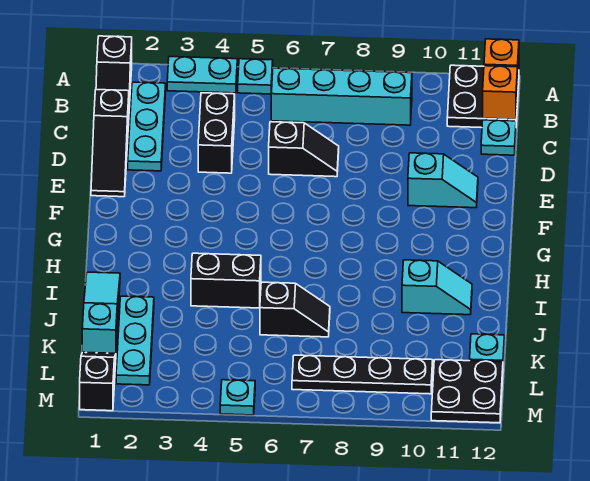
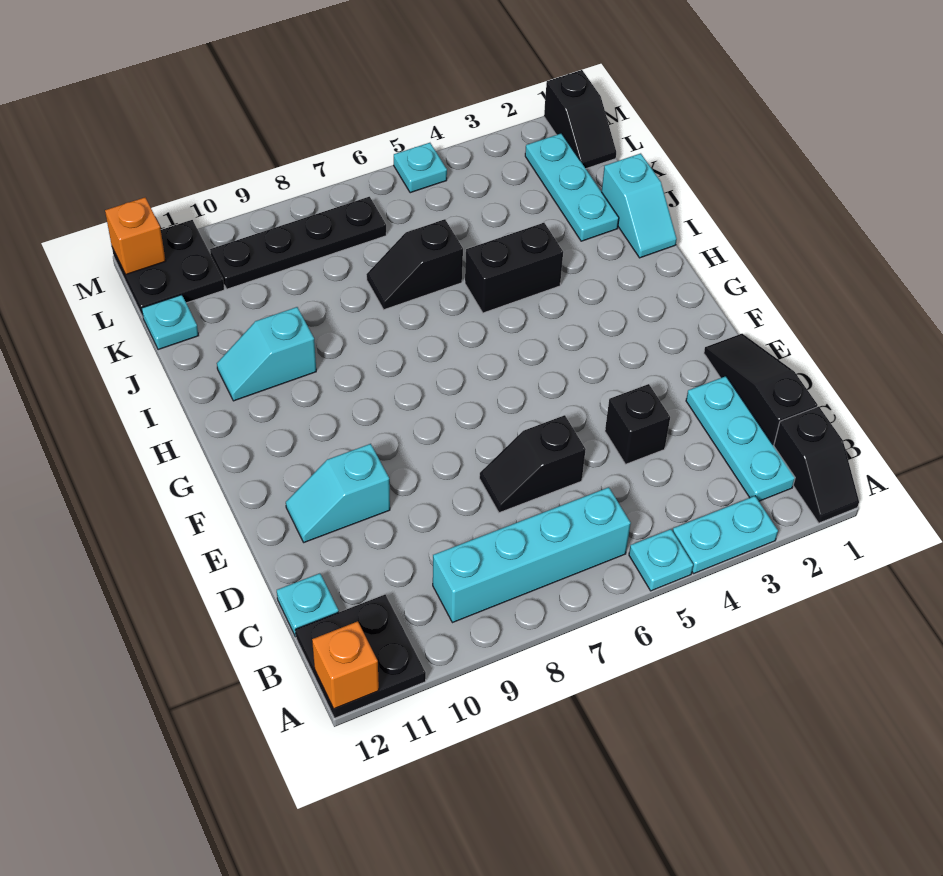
black slope A1:B1 level 1 top A -> black slope A1:B1 level 1 top B
orange brick B12 level 2 -> orange brick M12 level 2
black brick C4:D4 level 1 -> black brick D4 level 1
cyan slope I1:K1 level 1 top K -> cyan slope I1:J1 level 1 top J

